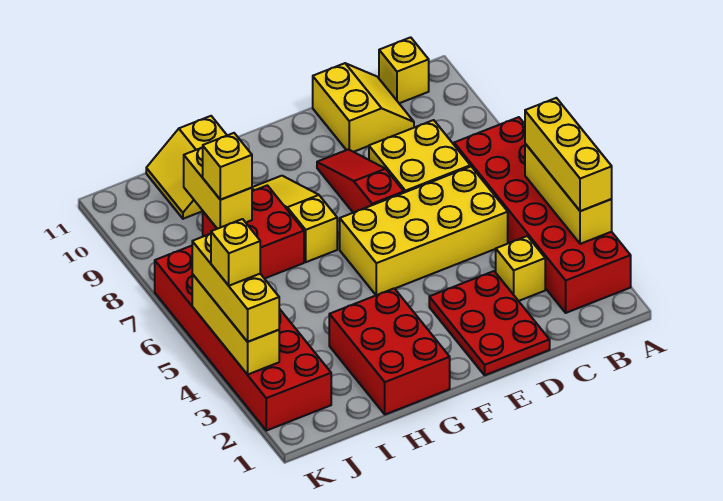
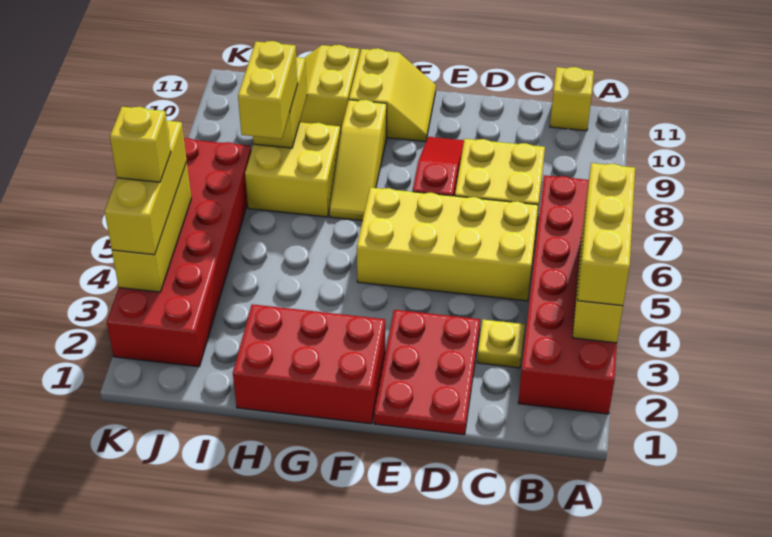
yellow brick C3 level 1 -> yellow plate C3 level 1
yellow slope C10:D11 level 1 top D -> yellow slope F10:G11 level 1 top G
red brick G1:H3 level 1 -> red brick F1:H2 level 1
yellow slope G7:G9 level 1 top 7 -> yellow slope G7:G9 level 1 top 9
red brick H7:I8 level 1 -> yellow brick H7:I8 level 1
yellow brick I8 level 3 -> yellow brick I7:I8 level 3

